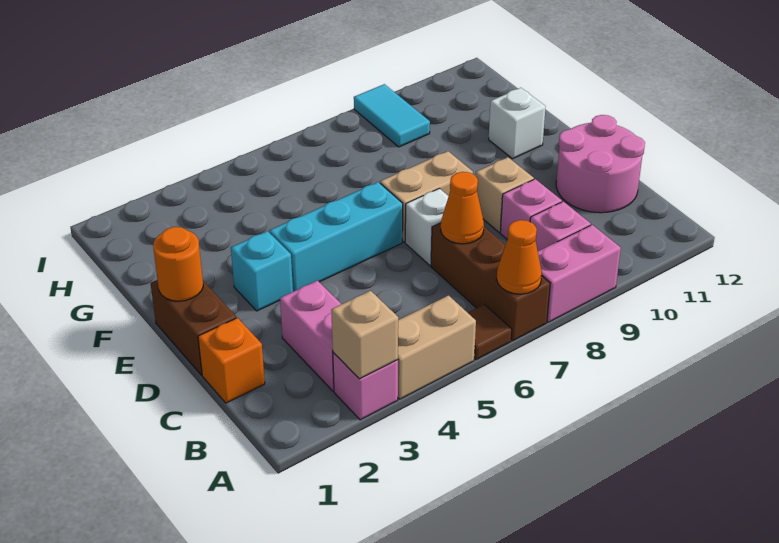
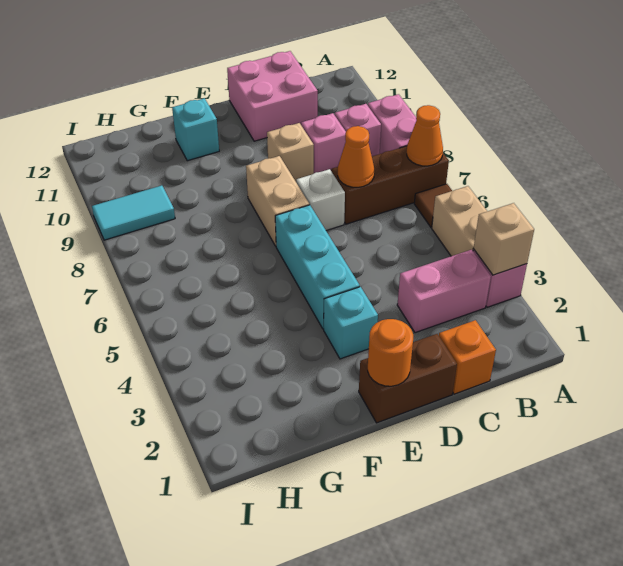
pink round brick C11:D12 level 1 -> pink brick C11:D12 level 1
white brick F11 level 1 -> cyan brick F11 level 1

